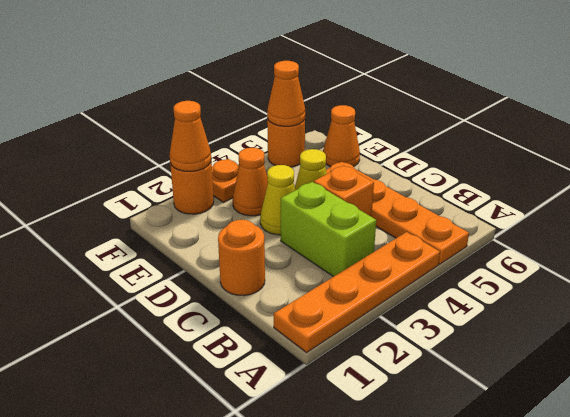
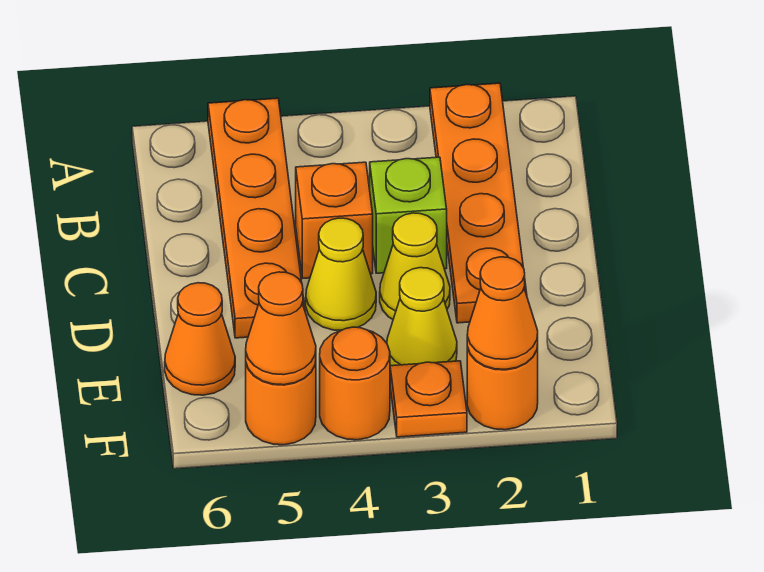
orange plate A1:A4 level 1 -> orange plate A2:D2 level 1
lime brick B3:C3 level 1 -> lime brick C3 level 1
orange round brick C1 level 1 -> orange round brick F4 level 1
orange cone E3 level 1 -> yellow cone E3 level 1

